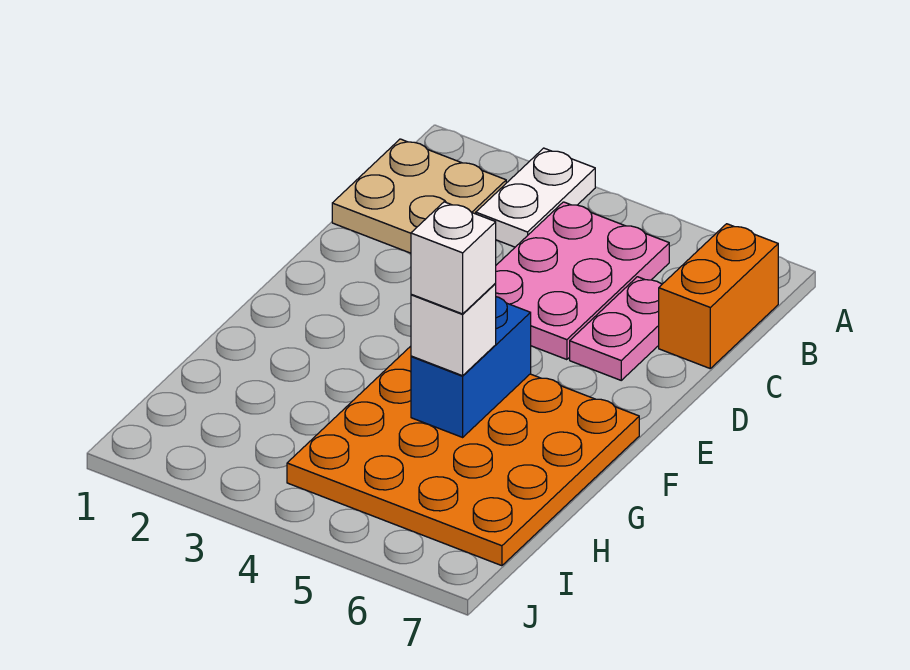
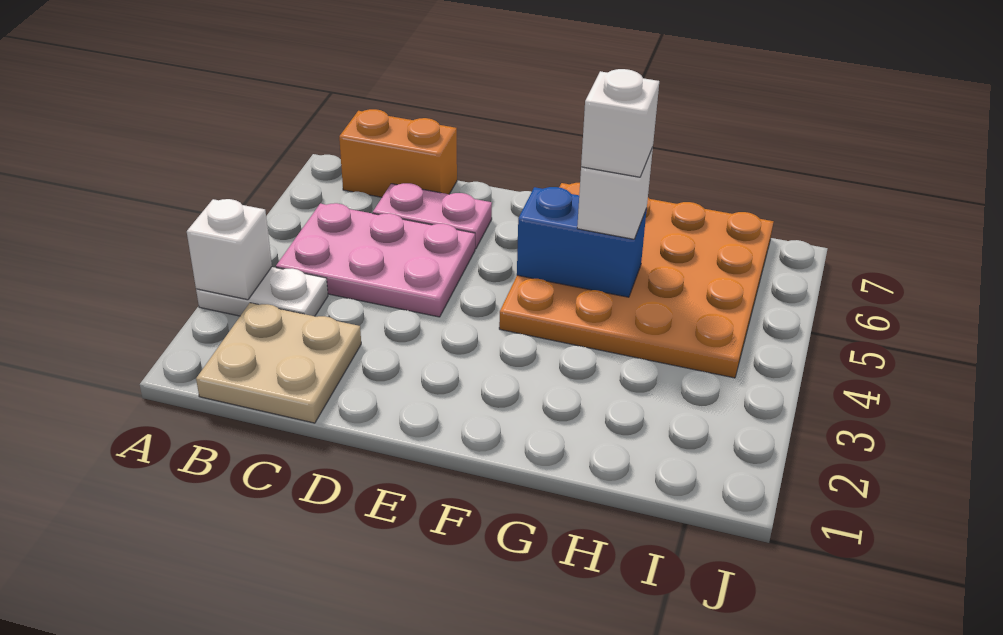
none -> white brick A3 level 2

